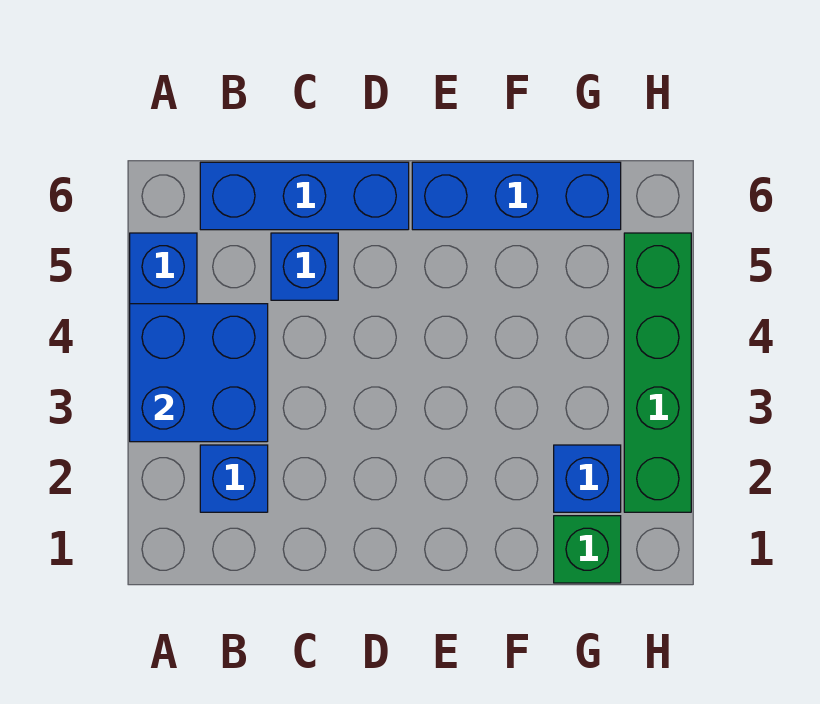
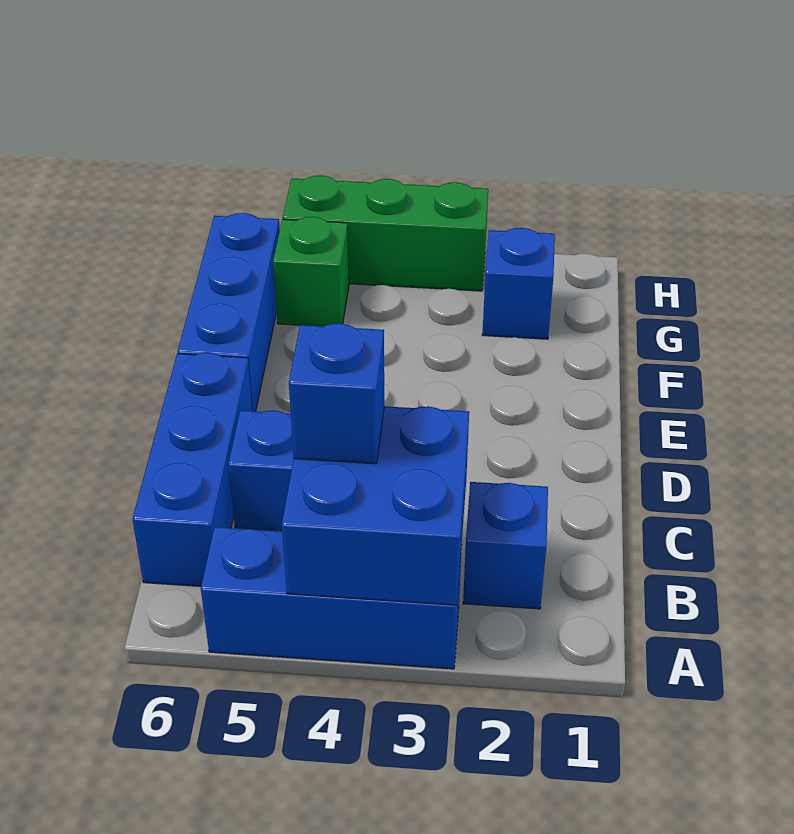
none -> blue brick B4 level 3
green brick G1 level 1 -> green brick G5 level 1
green brick H2:H5 level 1 -> green brick H3:H5 level 1

